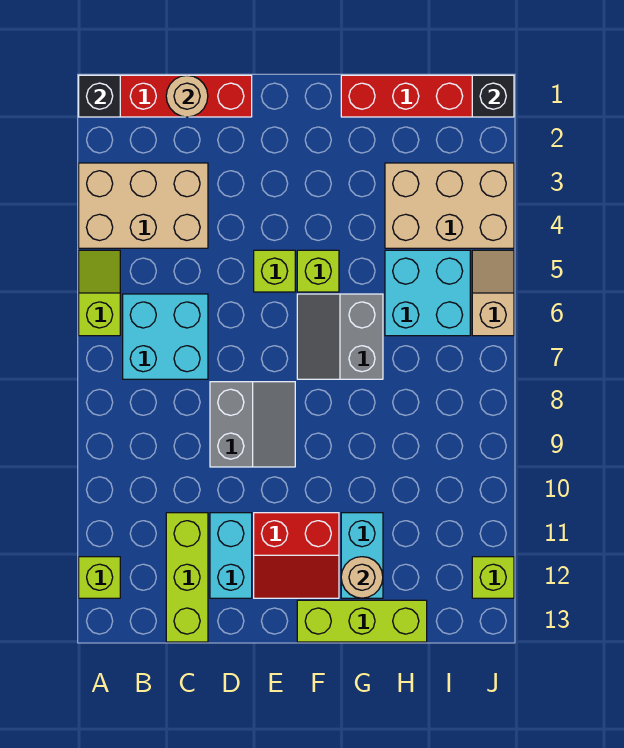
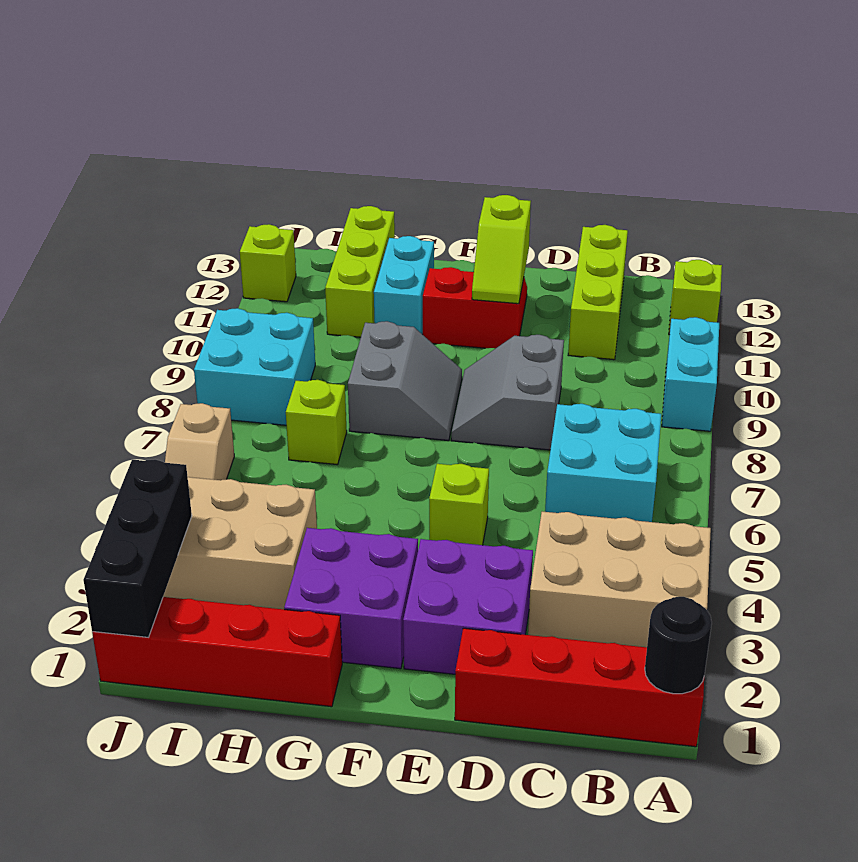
black brick A1 level 2 -> black round brick A1 level 2
lime slope A5:A6 level 1 top 6 -> lime slope E11:E12 level 2 top 12
tan round brick C1 level 2 -> none
none -> purple brick D2:E3 level 1
cyan brick D11:D12 level 1 -> cyan brick A9:A10 level 1
none -> purple brick F2:G3 level 1
lime brick F5 level 1 -> lime brick H7 level 1
grey slope F6:G7 level 1 top G -> grey slope F8:G9 level 1 top G
lime brick F13:H13 level 1 -> lime brick H11:H13 level 1
tan round brick G12 level 2 -> none
cyan brick H5:I6 level 1 -> cyan brick I8:J9 level 1
black brick J1 level 2 -> black brick J1:J3 level 2

